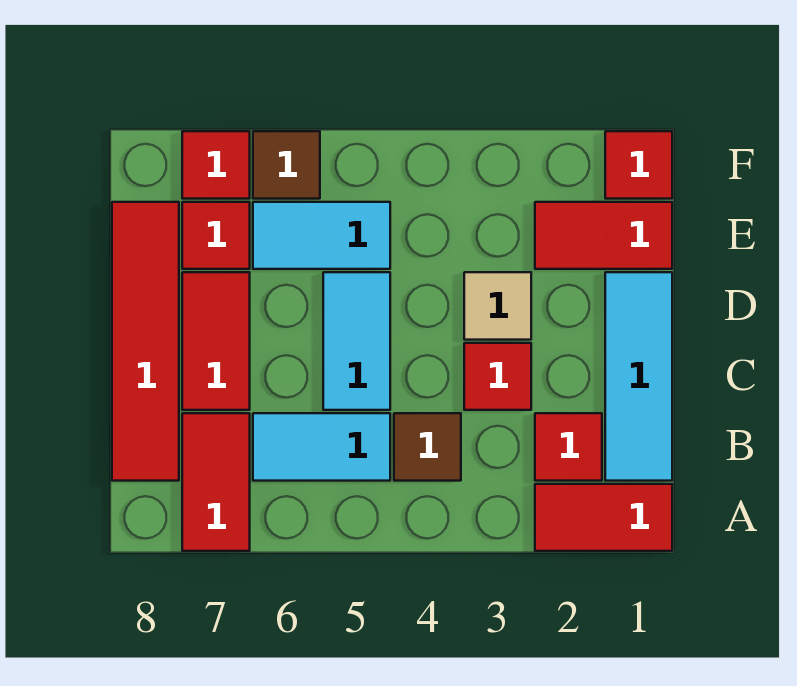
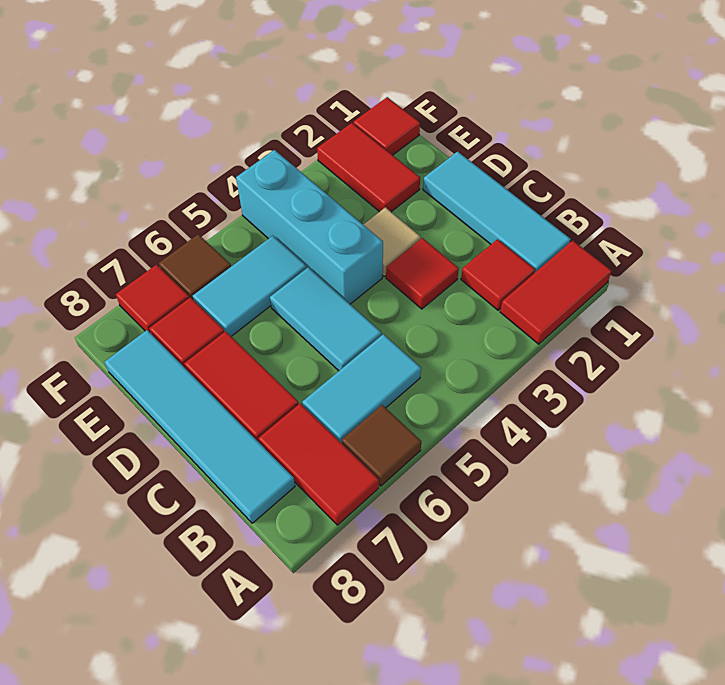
brown tile B4 level 1 -> brown tile A6 level 1
red tile B8:E8 level 1 -> cyan tile B8:E8 level 1
none -> cyan brick D4:F4 level 1
red tile E1:E2 level 1 -> red tile E2:F2 level 1

